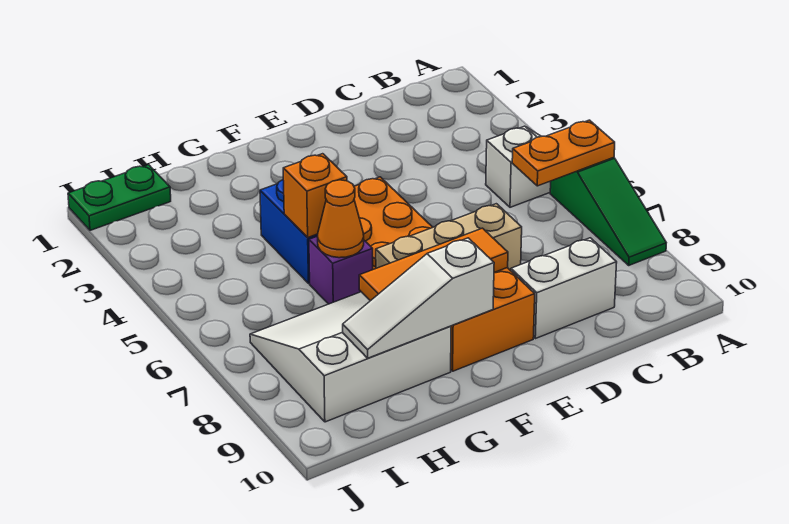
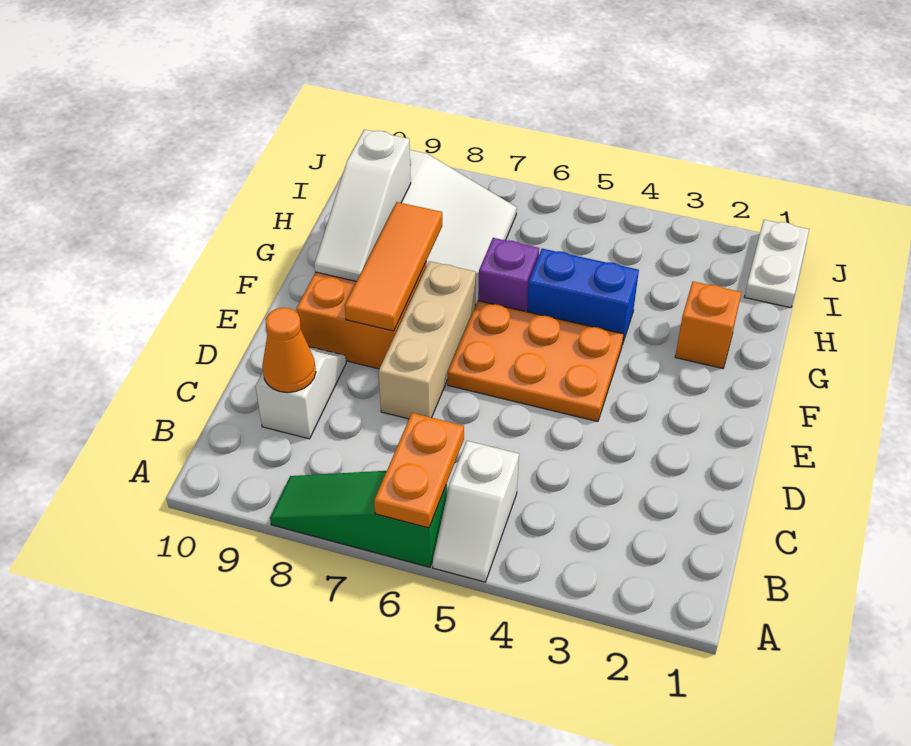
white brick C9:D9 level 1 -> white slope C9:D9 level 1 top C
white slope F9:H9 level 2 top F -> white slope F9:H9 level 2 top H
orange brick G5 level 2 -> orange brick G2 level 1
orange cone G6 level 2 -> orange cone C9 level 2
green plate I1:J1 level 1 -> white plate I1:J1 level 1

